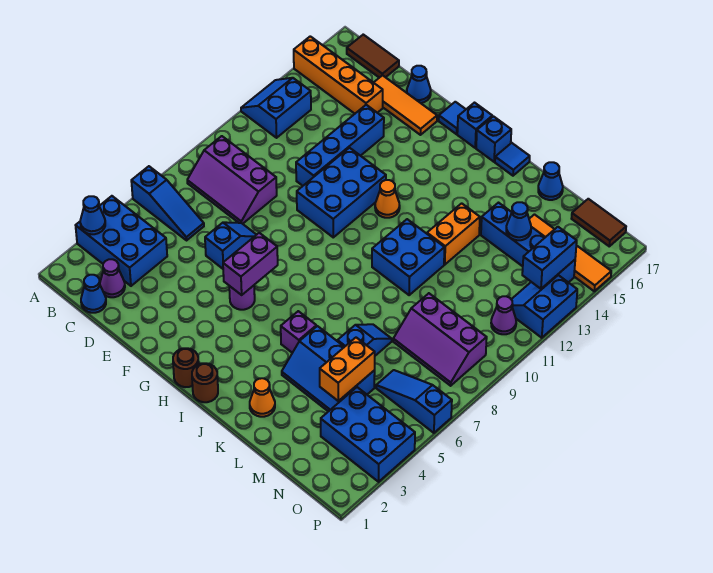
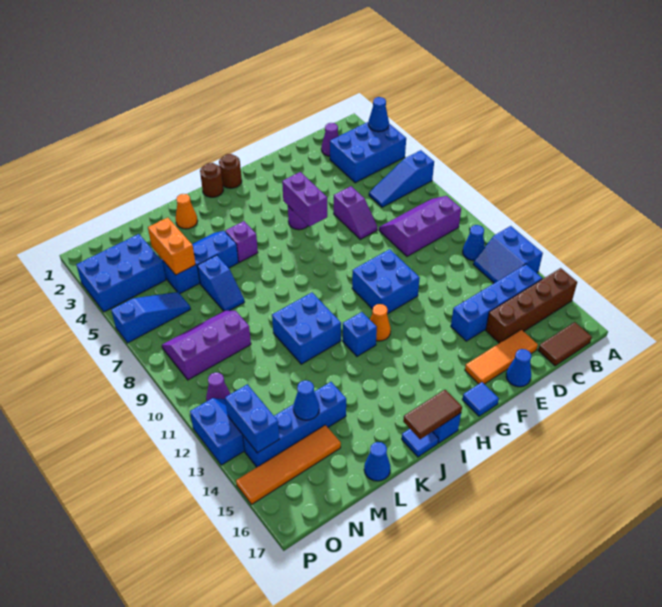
blue slope A12:B13 level 1 top B -> blue slope A12:B13 level 1 top A
orange brick A15:D15 level 1 -> brown brick A15:D15 level 1
blue cone C1 level 1 -> blue cone B11 level 1
blue slope E6:E7 level 1 top 6 -> purple slope E6:E7 level 1 top 6
blue brick E11:E14 level 1 -> blue brick B14:E14 level 1
blue brick F10:G12 level 1 -> blue brick F10:G11 level 1
blue brick H17 level 1 -> blue brick I12 level 1
orange brick K12:K13 level 1 -> none
brown tile N17:O17 level 1 -> brown tile I17:J17 level 2

